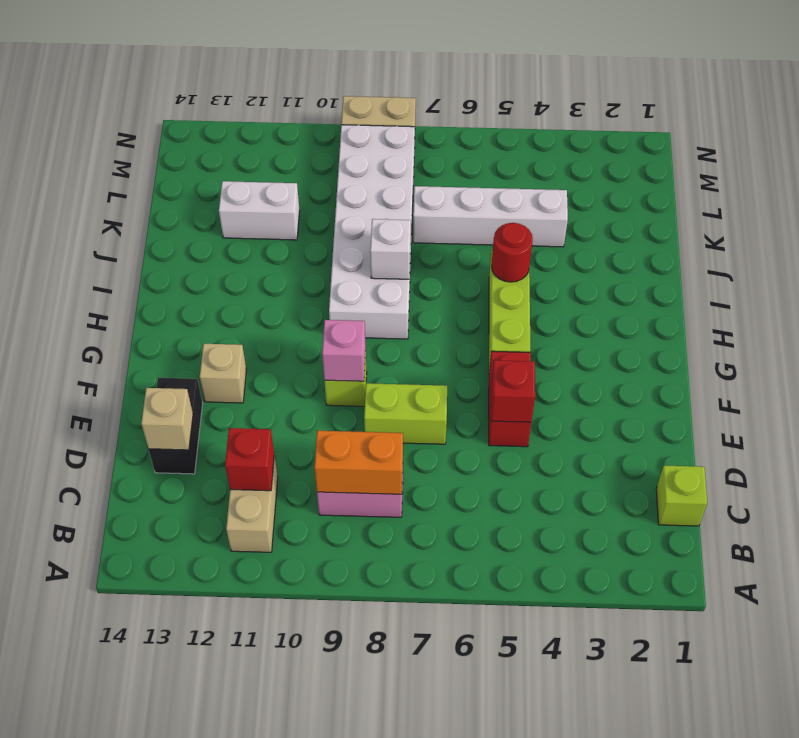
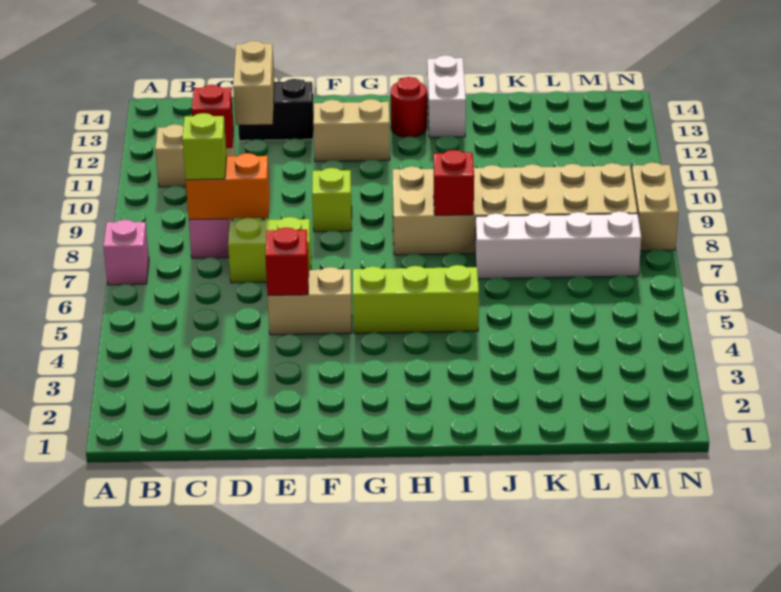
lime brick C1 level 1 -> lime brick C8 level 3
orange brick C8:C9 level 2 -> orange brick C8:D8 level 2
tan brick D13 level 2 -> tan brick D12:D13 level 2
red brick E5:F5 level 1 -> tan brick E5:F5 level 1
lime brick E7:E8 level 1 -> lime brick D7:E7 level 1
pink brick F9 level 2 -> pink brick A7 level 1
tan brick F12 level 1 -> tan brick F12:G12 level 1
white brick H8:M9 level 1 -> tan brick H8:M9 level 1
red round brick I5 level 2 -> red round brick H13 level 1
white brick I8 level 2 -> red brick I8 level 2
white brick K4:K7 level 1 -> white brick J7:M7 level 1
white brick K11:K12 level 1 -> white brick I13:I14 level 1

